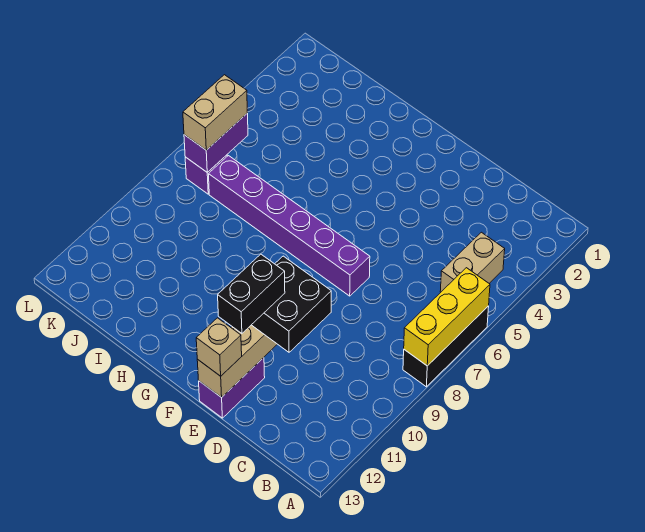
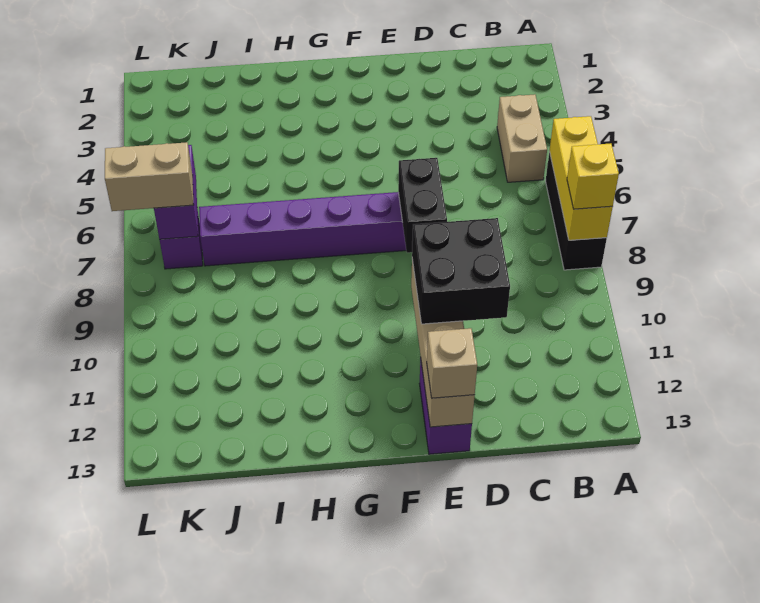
none -> yellow brick A8 level 3
black brick E11:E12 level 4 -> black brick E7:E8 level 2
tan brick K6:K7 level 3 -> tan brick K7:L7 level 3

